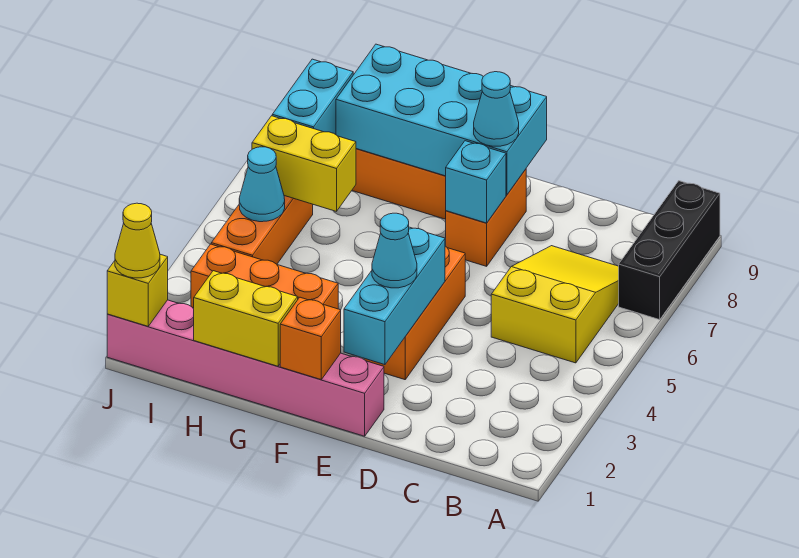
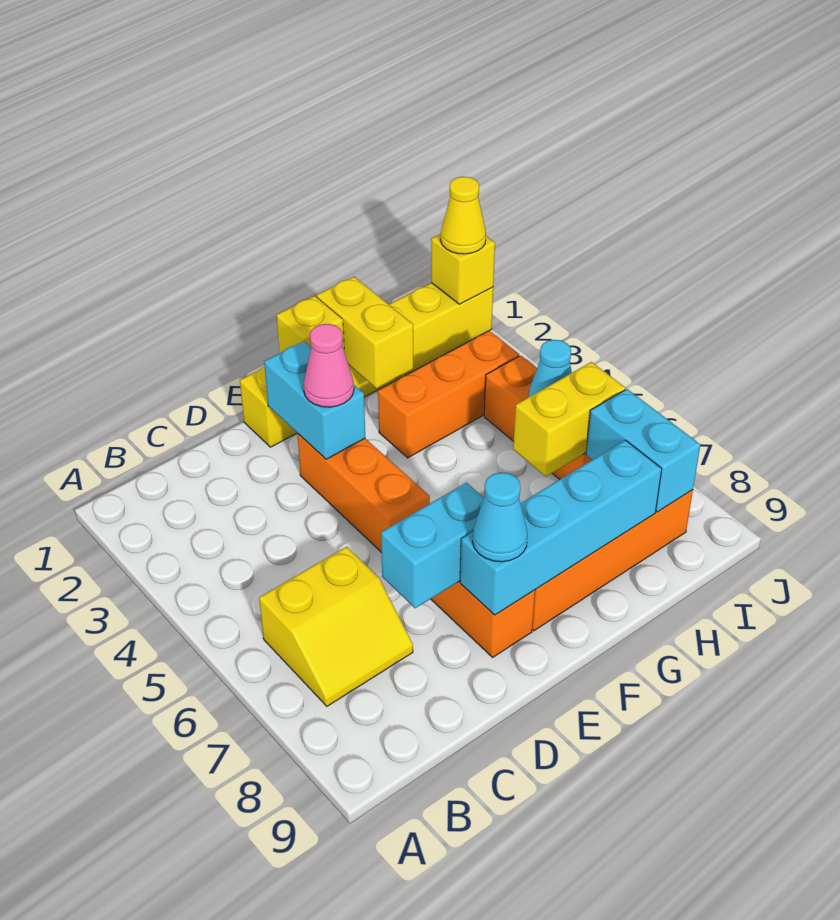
black brick A7:A9 level 1 -> none
yellow slope B5:C7 level 1 top 5 -> yellow slope B6:C7 level 1 top 6
pink brick E1:J1 level 1 -> yellow brick E1:J1 level 1
cyan brick E2:E4 level 2 -> cyan brick E2:E3 level 2
cyan cone E3 level 3 -> pink cone E3 level 3
cyan brick E7 level 2 -> cyan brick D7:E7 level 2
cyan brick E8:H9 level 2 -> cyan brick E8:H8 level 2
orange brick F1 level 2 -> yellow brick F1 level 2
yellow brick G1:H1 level 2 -> yellow brick G1:G2 level 2

